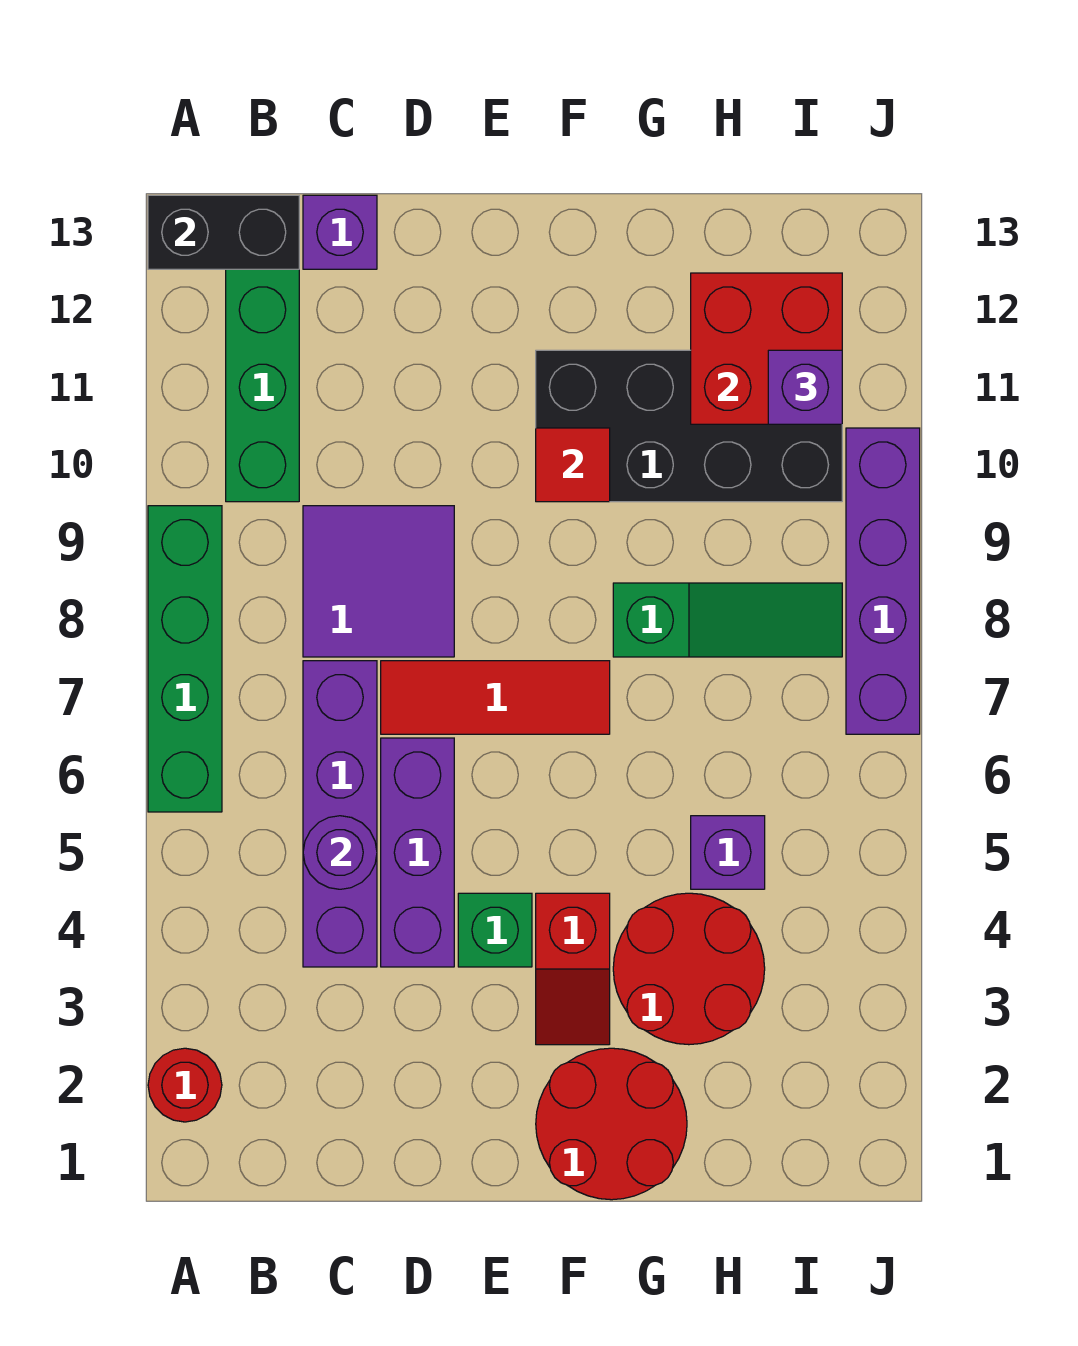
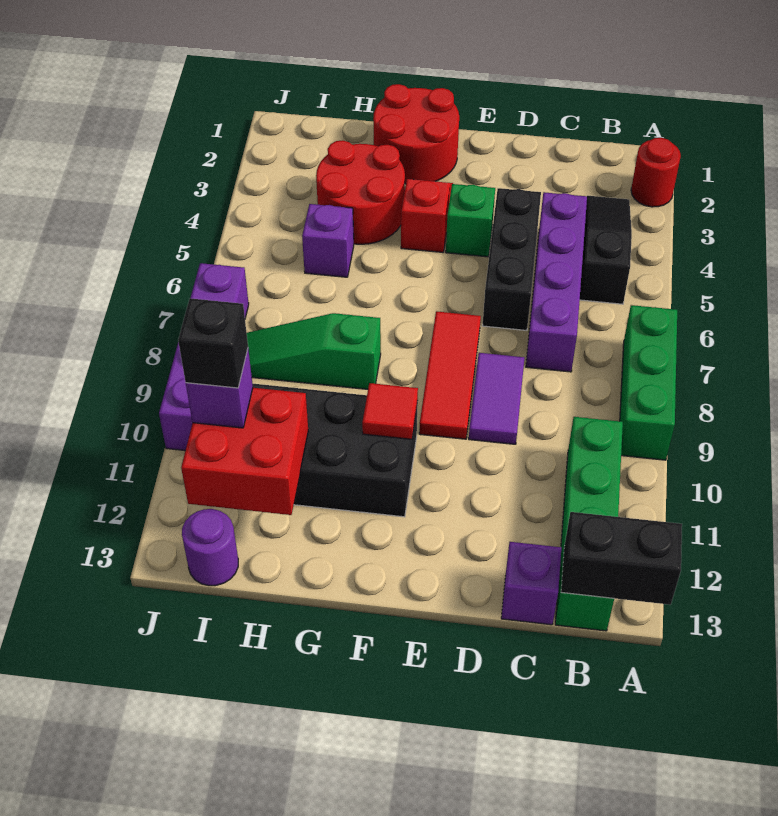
green brick A6:A9 level 1 -> green brick A7:A9 level 1
none -> black slope B3:B5 level 1 top 5
purple round brick C5 level 2 -> purple round brick I13 level 1
purple tile C8:D9 level 1 -> purple tile D8:D9 level 1
purple brick D4:D6 level 1 -> black brick D4:D6 level 1
red tile D7:F7 level 1 -> red tile E7:E9 level 1
none -> black brick I11 level 4

